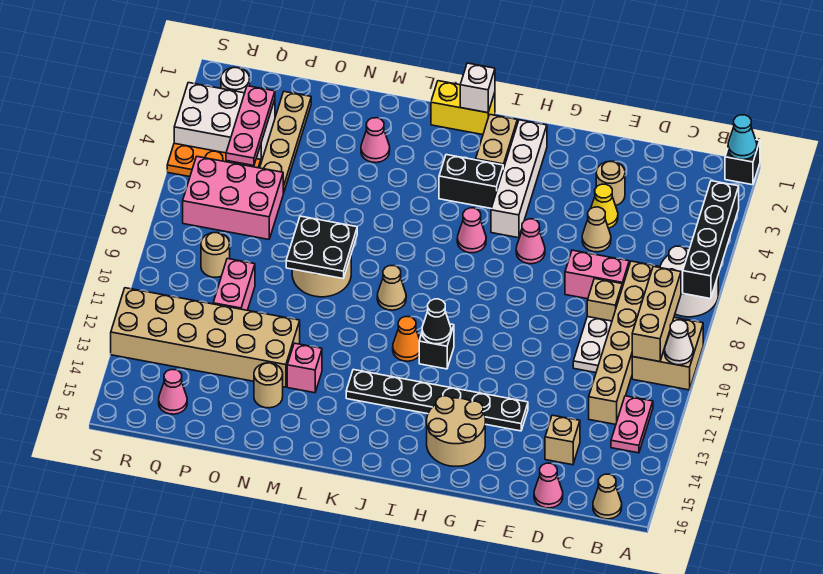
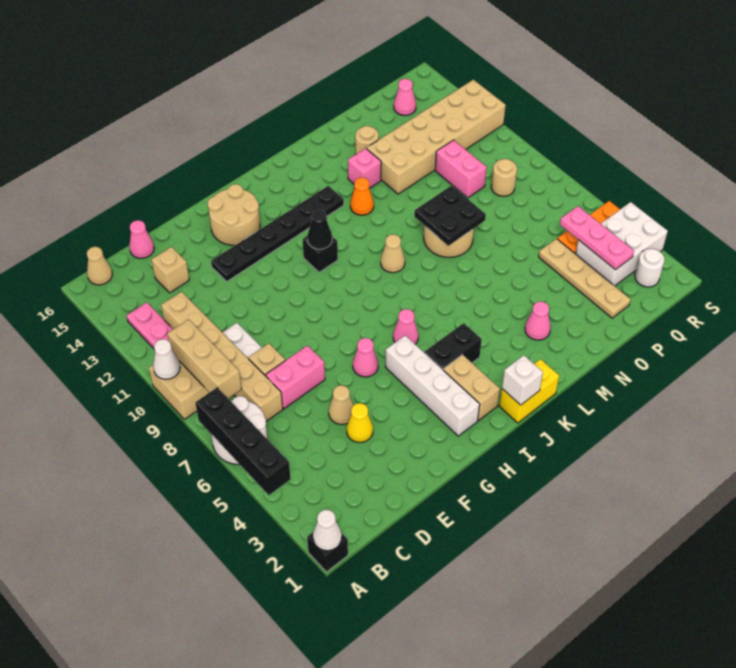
cyan cone A1 level 2 -> white cone A1 level 2
tan round brick E3 level 1 -> none
orange cone J11 level 1 -> orange cone L12 level 1
pink brick P6:R7 level 1 -> none

